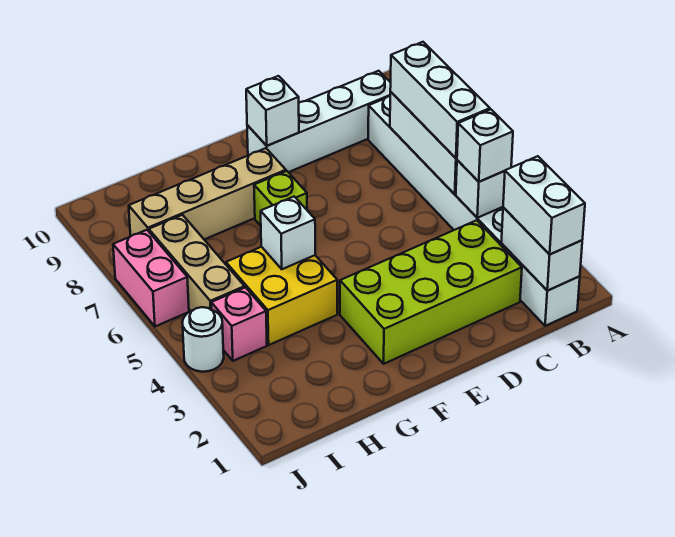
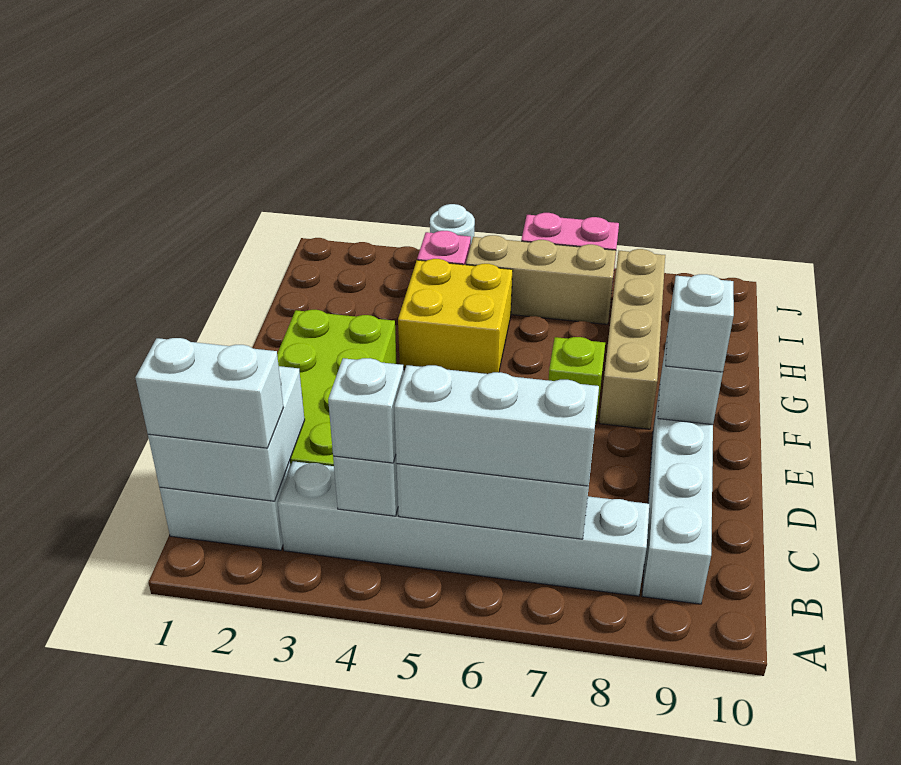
white brick B1:B2 level 2 -> white brick B1:C2 level 2
white brick G5 level 2 -> white brick E9 level 3

